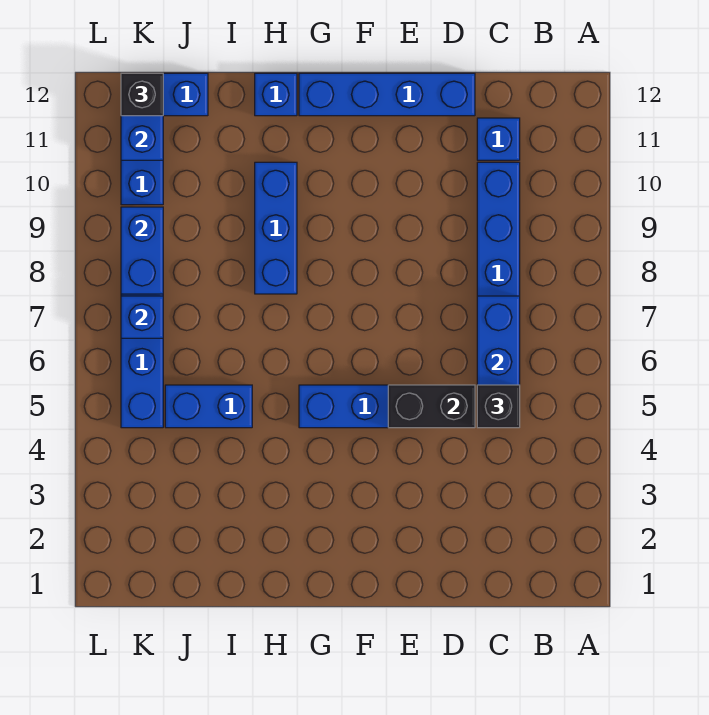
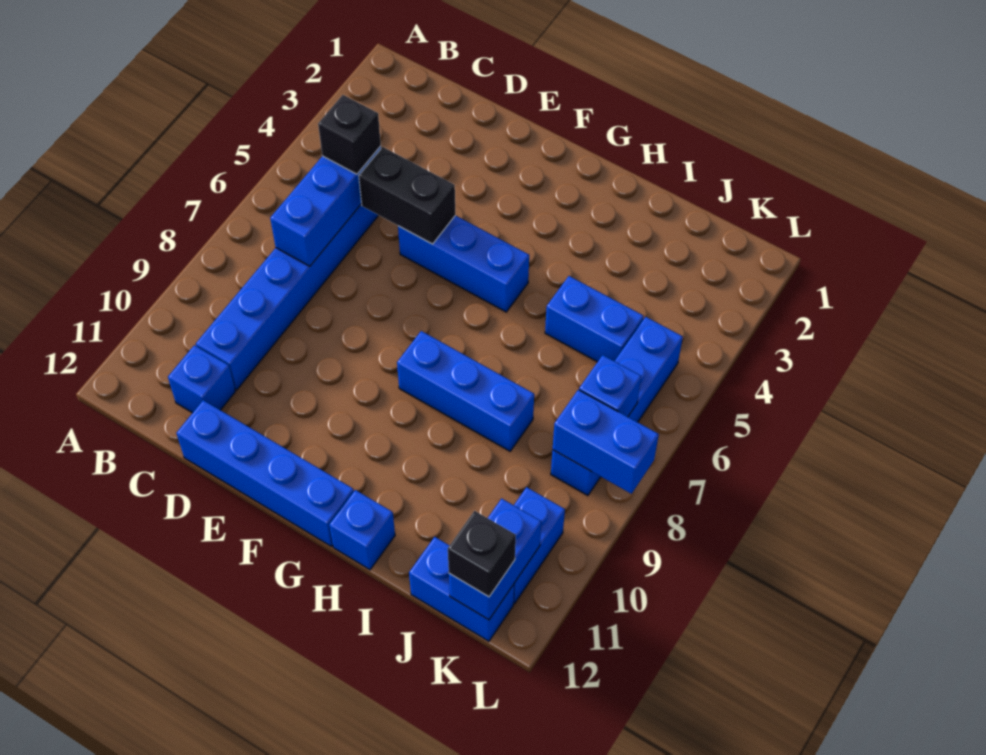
blue brick H8:H10 level 1 -> blue brick G8:I8 level 1
blue brick K8:K9 level 2 -> blue brick K8:L8 level 2

